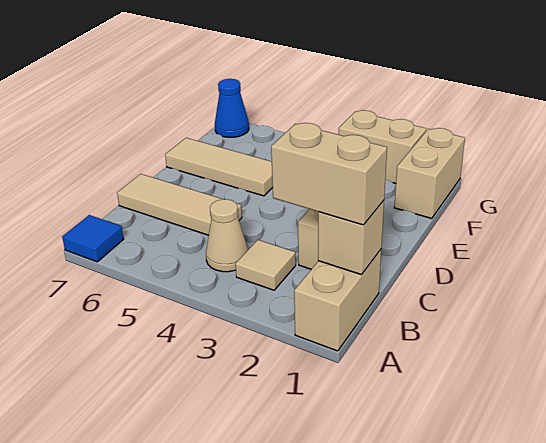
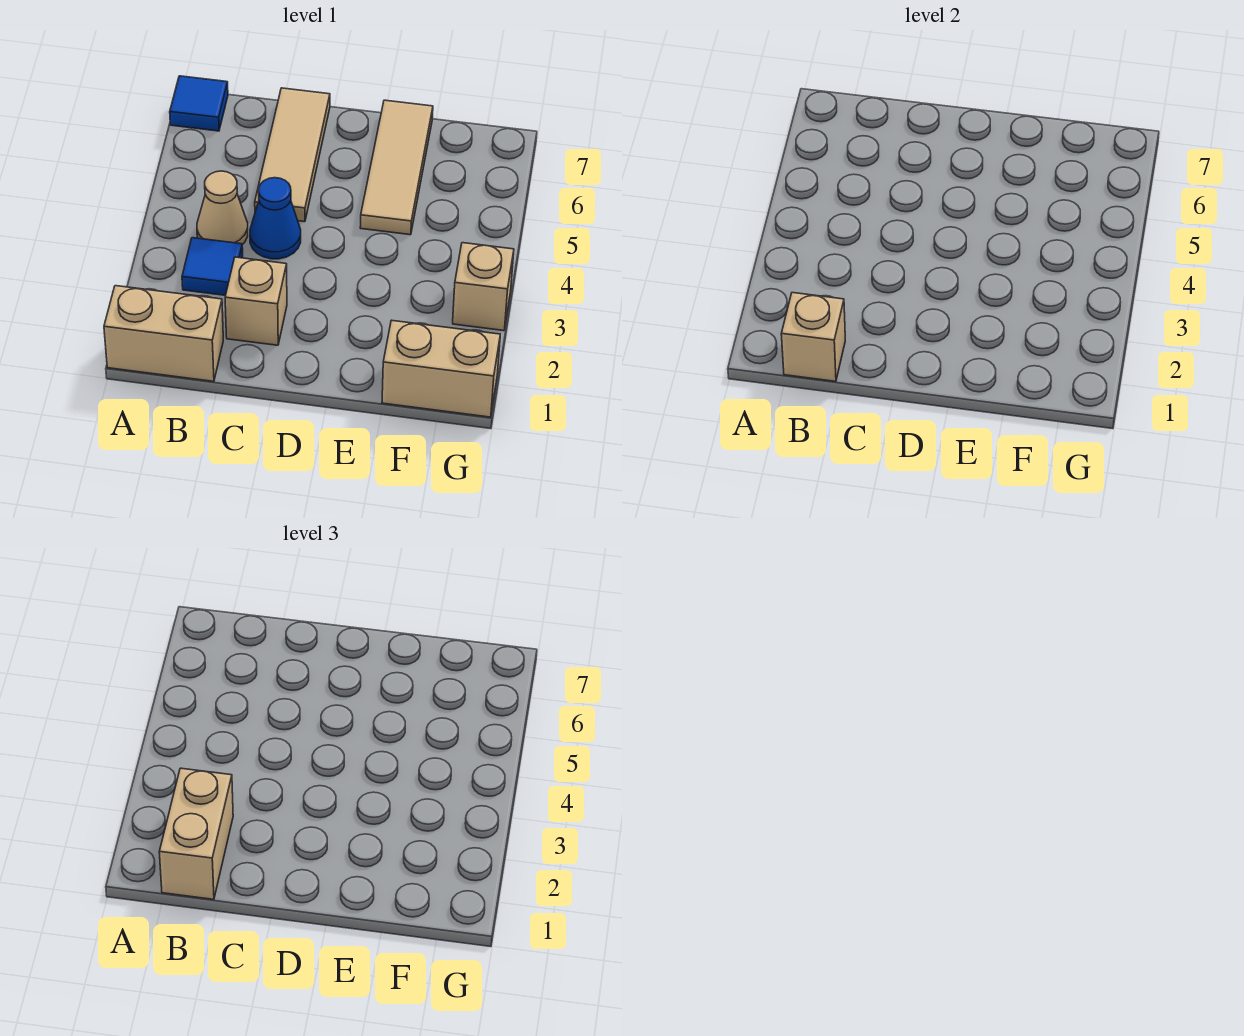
tan tile B3 level 1 -> blue tile B3 level 1
tan brick G2:G3 level 1 -> tan brick G3 level 1
blue cone G7 level 1 -> blue cone C4 level 1

